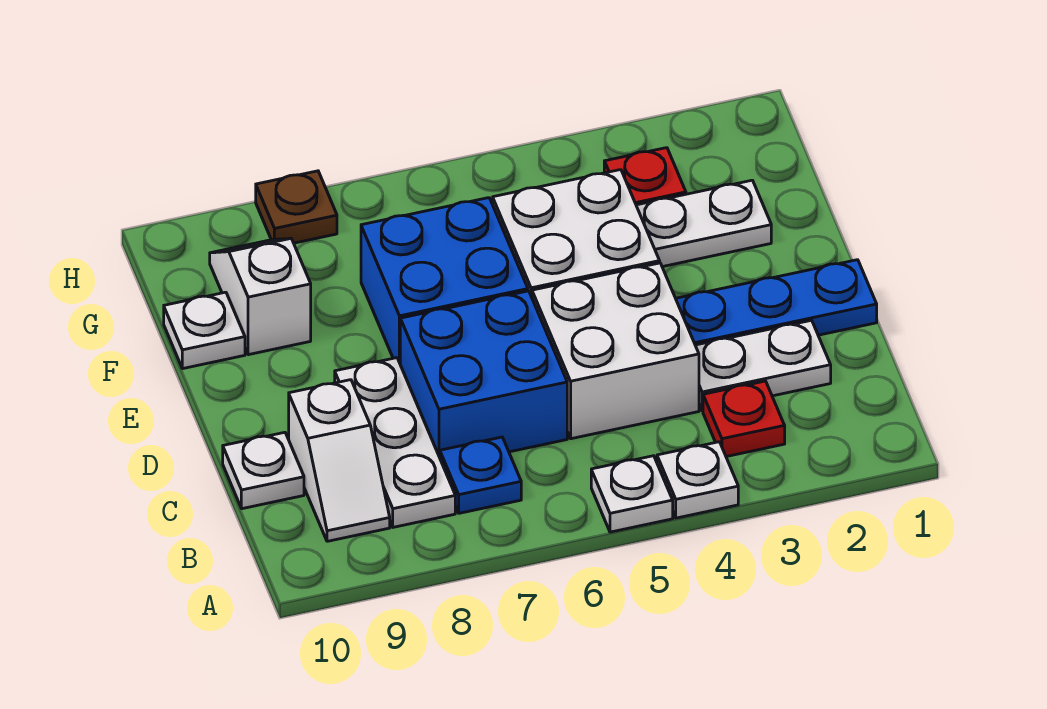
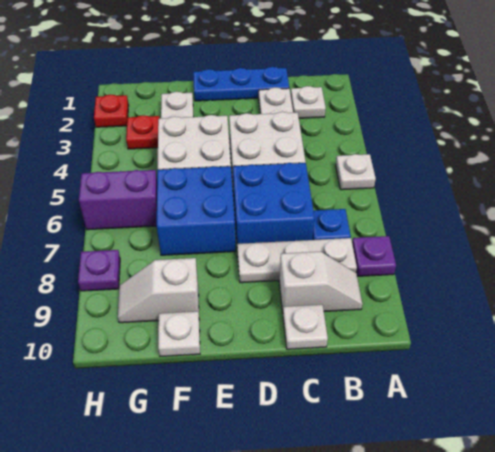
white plate A4 level 1 -> white plate B2 level 1
none -> purple plate A8 level 1
red plate B3 level 1 -> red plate H2 level 1
blue plate D1:D3 level 1 -> blue plate C1:E1 level 1
none -> purple brick G6:H6 level 1
brown plate H8 level 1 -> purple plate H8 level 1

